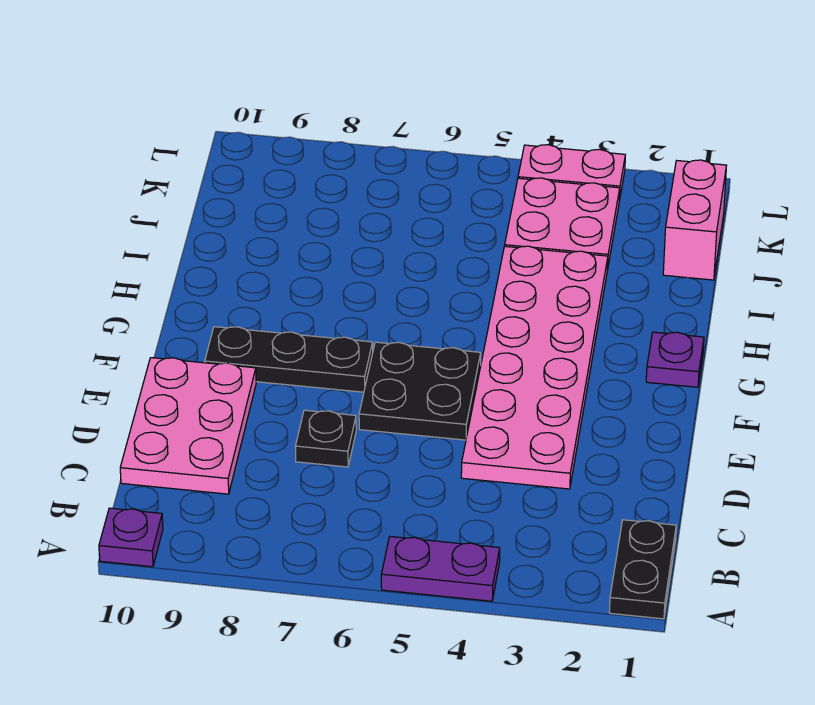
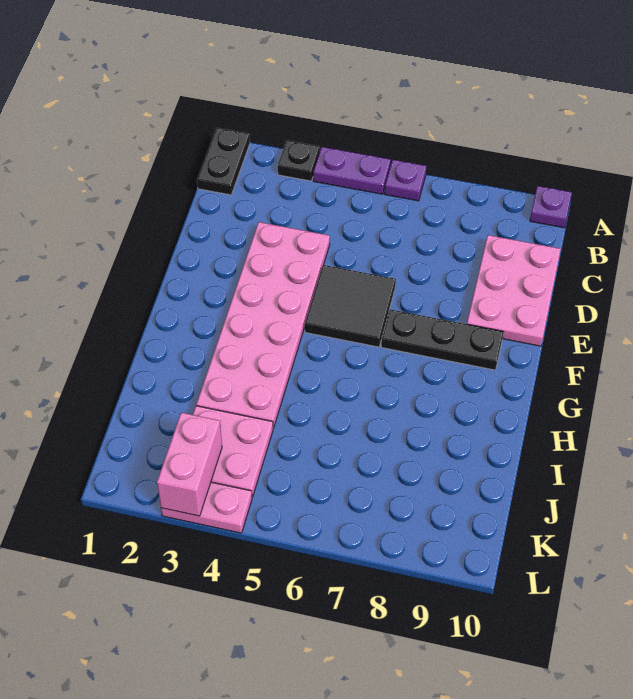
black plate D7 level 1 -> black plate A3 level 1
black plate E5:F6 level 1 -> black tile E5:F6 level 1
purple plate G1 level 1 -> purple plate A6 level 1
pink brick J1:K1 level 1 -> pink brick K3:L3 level 2

